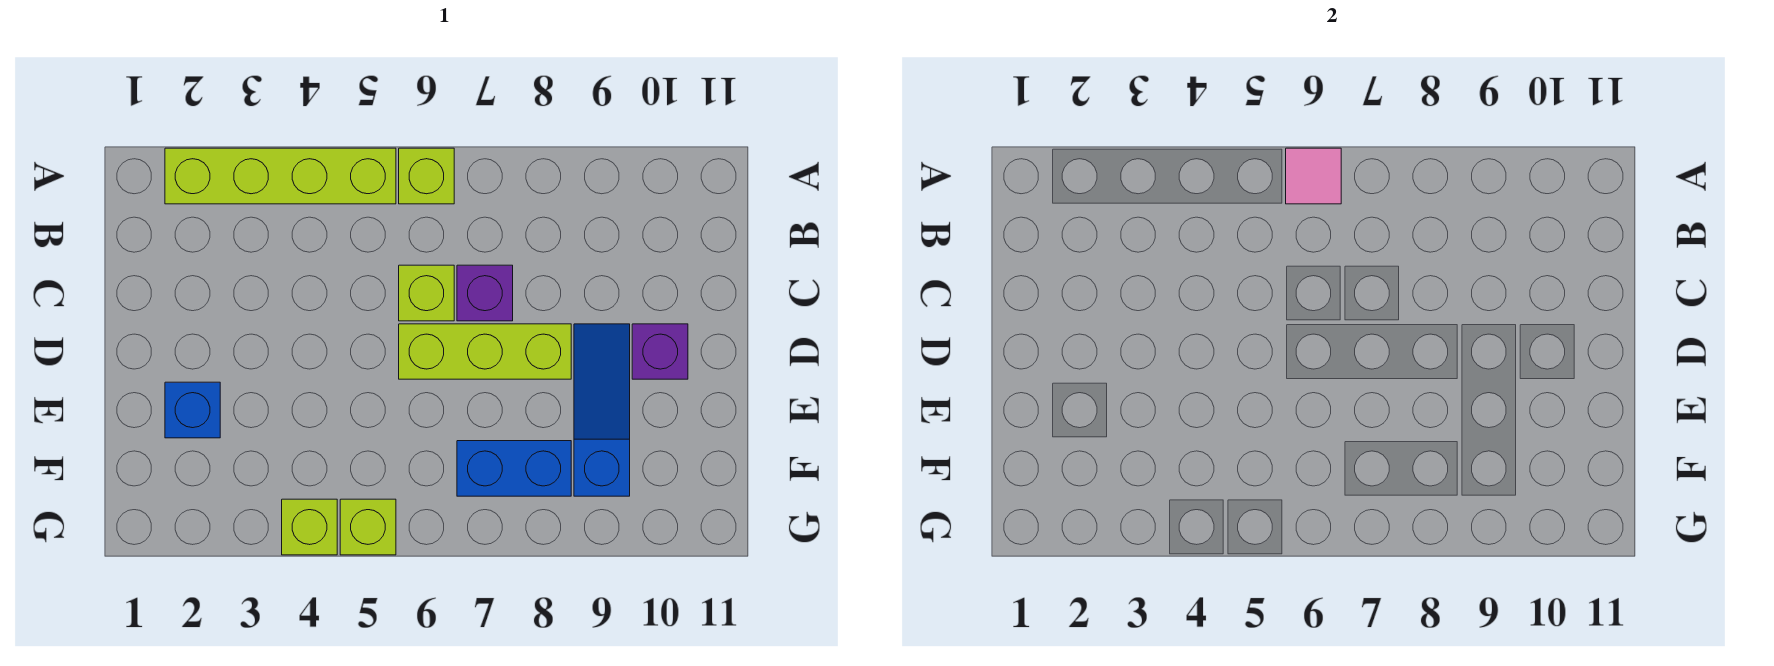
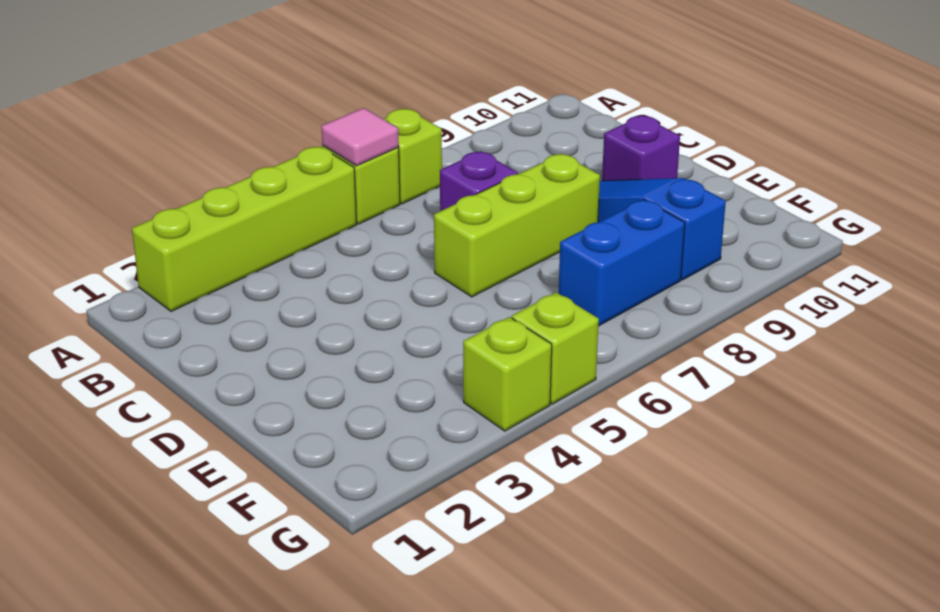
lime brick C6 level 1 -> lime brick A7 level 1
blue brick E2 level 1 -> none

